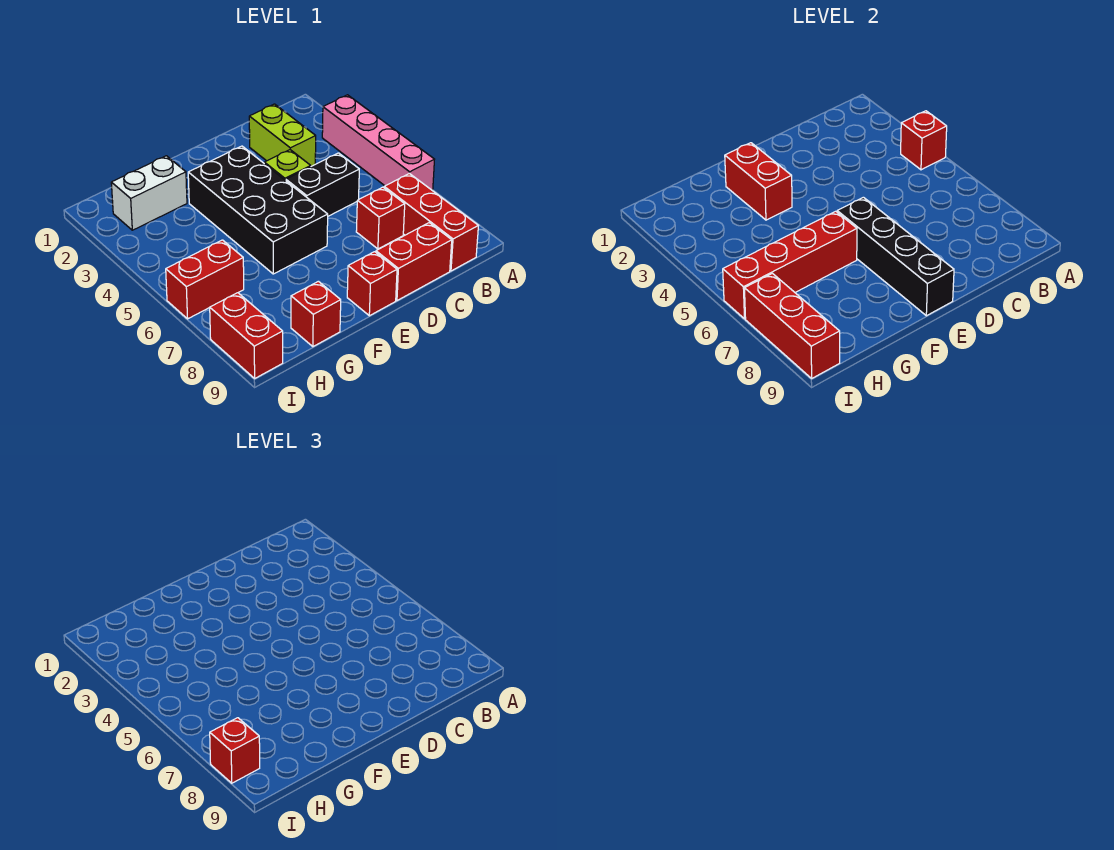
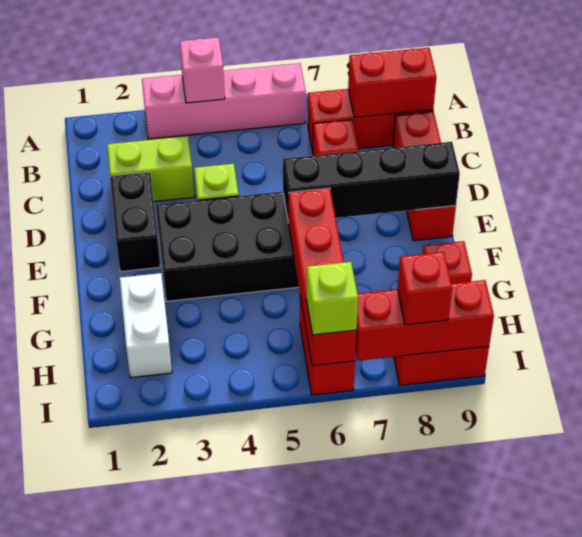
red brick A4 level 2 -> pink brick A4 level 2
black brick C5:D5 level 1 -> black brick D2:E2 level 1
red brick F2:F3 level 2 -> red brick B8:B9 level 2
none -> lime brick I6 level 3

